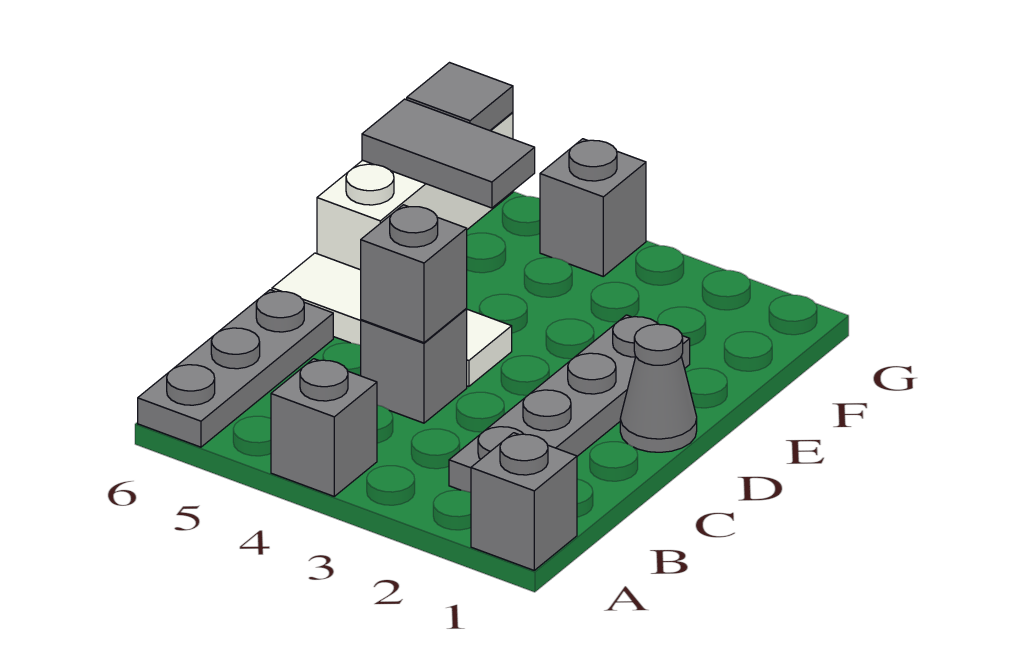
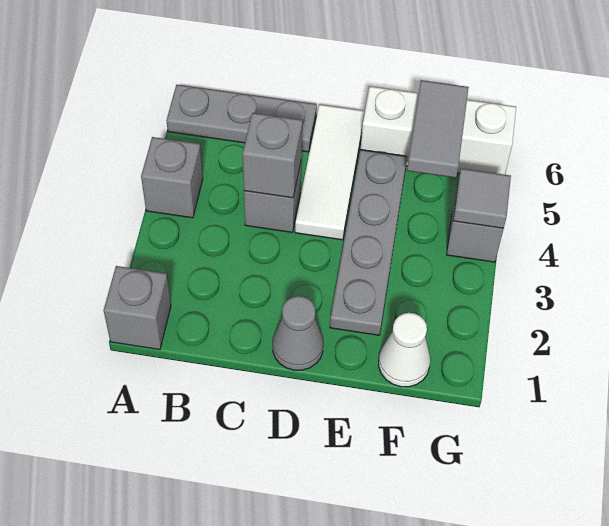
grey plate B2:E2 level 1 -> grey plate E2:E5 level 1
none -> white cone F1 level 1
grey tile G6 level 2 -> grey tile G4 level 2

